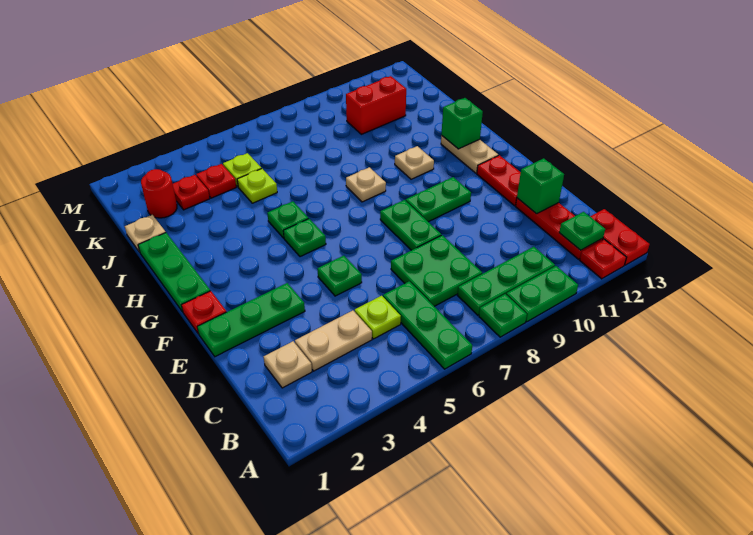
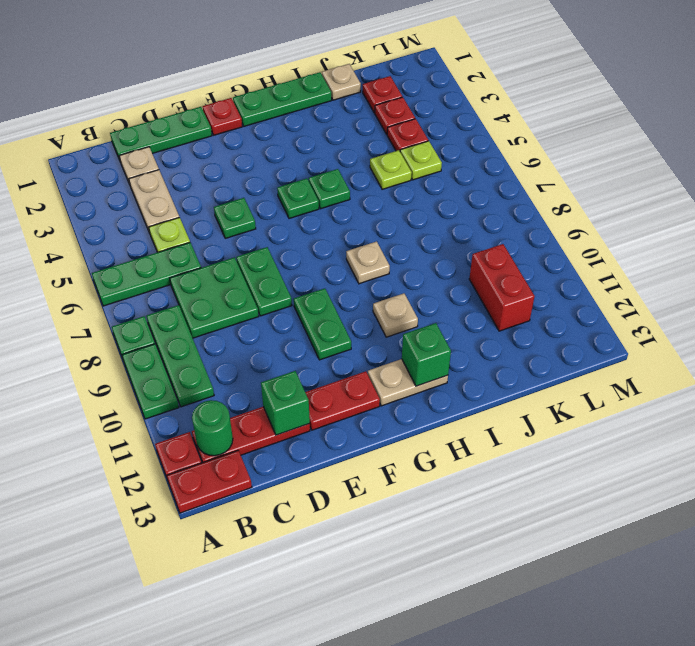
green plate B12 level 2 -> green round brick B12 level 2
green plate E1:E3 level 1 -> green plate C1:E1 level 1
green plate E8:F8 level 1 -> green plate E7:E8 level 1
red round brick K2 level 1 -> red plate K2 level 1

